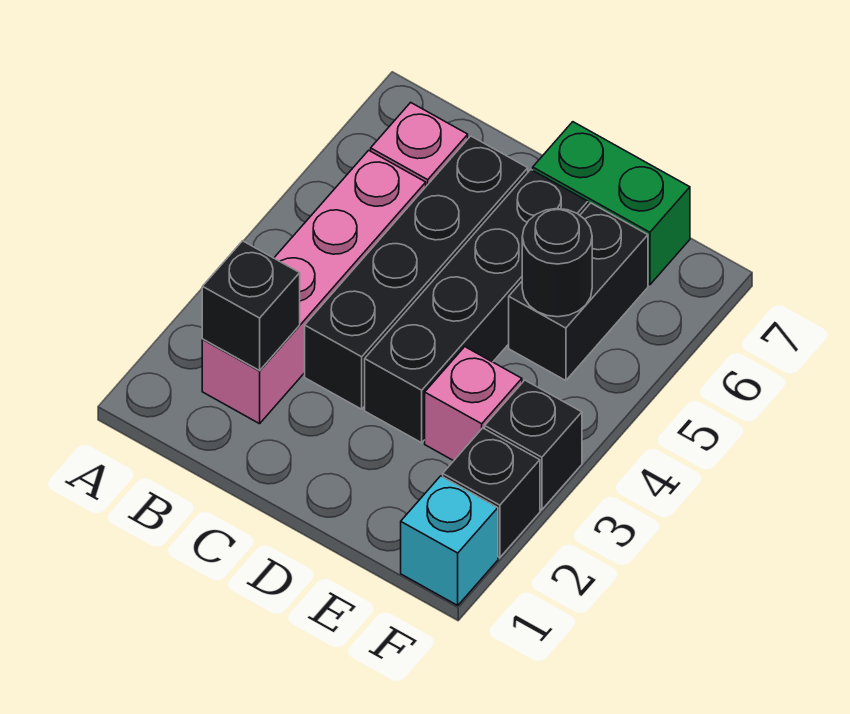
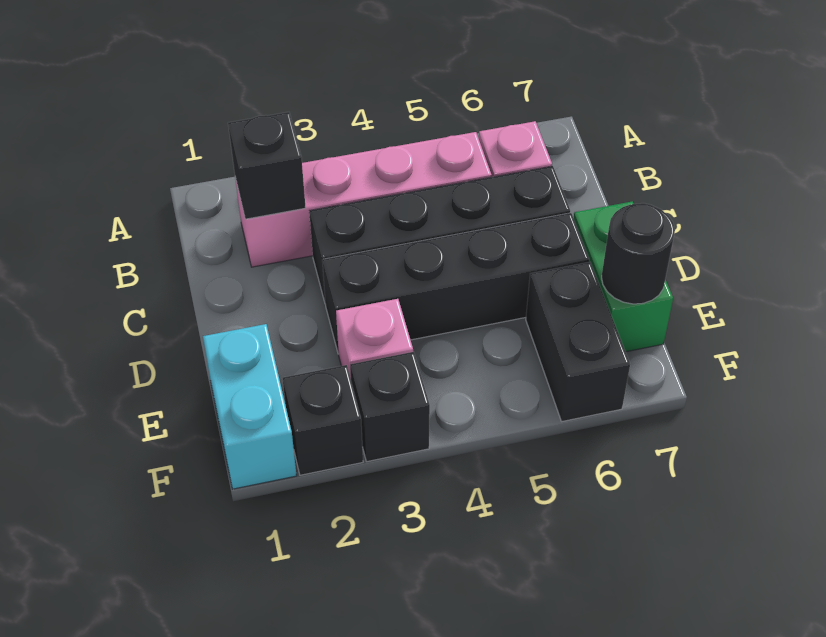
black brick E5:E6 level 1 -> black brick E6:F6 level 1
black round brick E5 level 2 -> black round brick E7 level 2
cyan brick F1 level 1 -> cyan brick E1:F1 level 1

